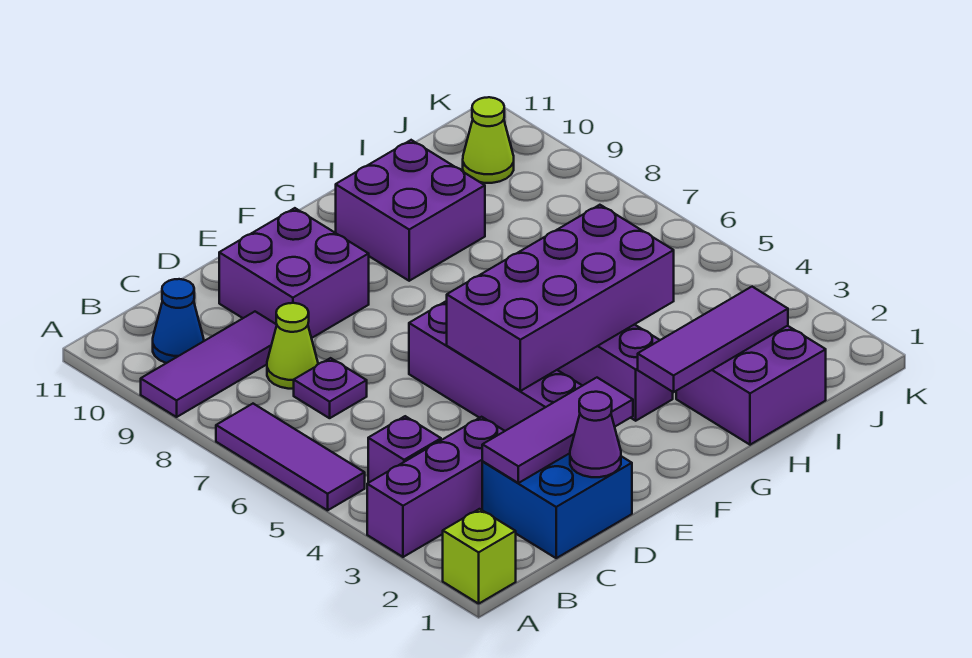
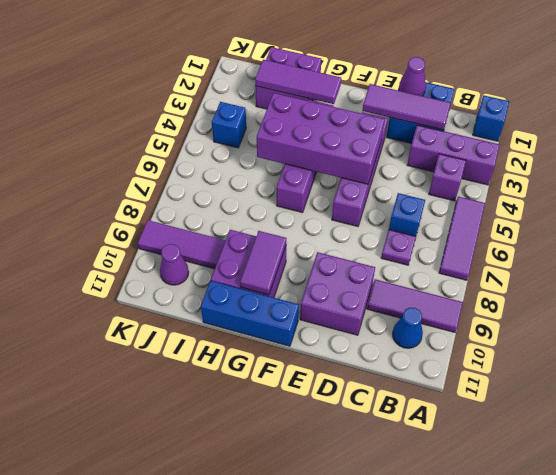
lime brick A1 level 1 -> blue brick A1 level 1
none -> blue brick C6 level 1
lime cone C8 level 1 -> none
none -> blue brick F11:H11 level 1
none -> purple tile G9:G10 level 2
none -> purple tile I9:K9 level 1
none -> blue brick J4 level 1
lime cone J10 level 1 -> purple cone J10 level 1

